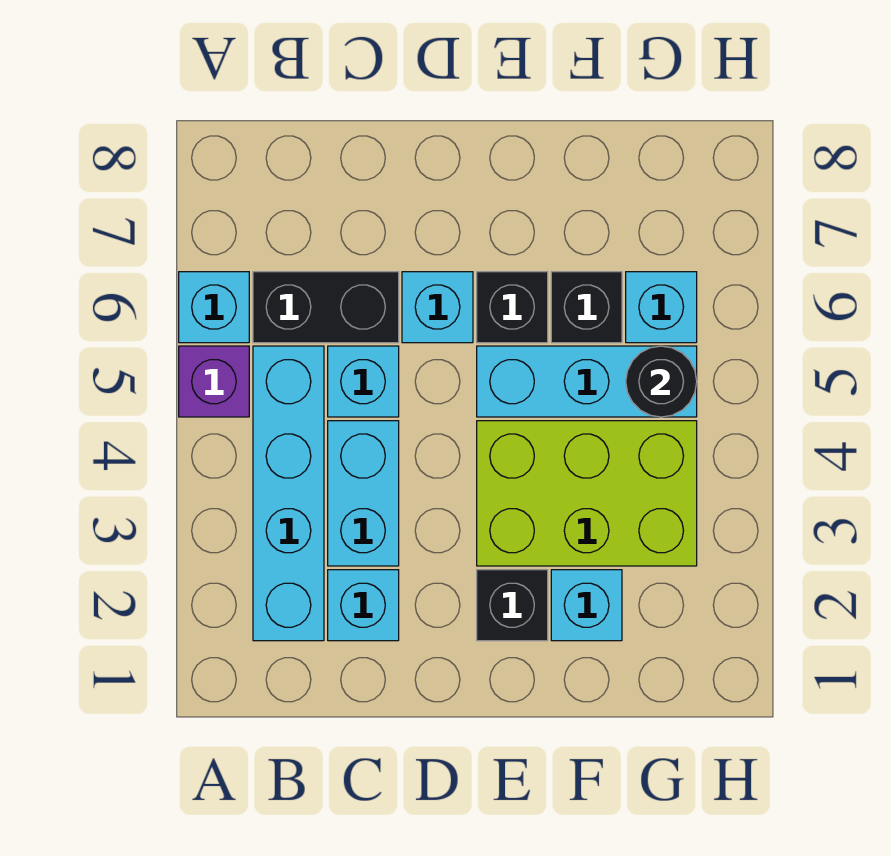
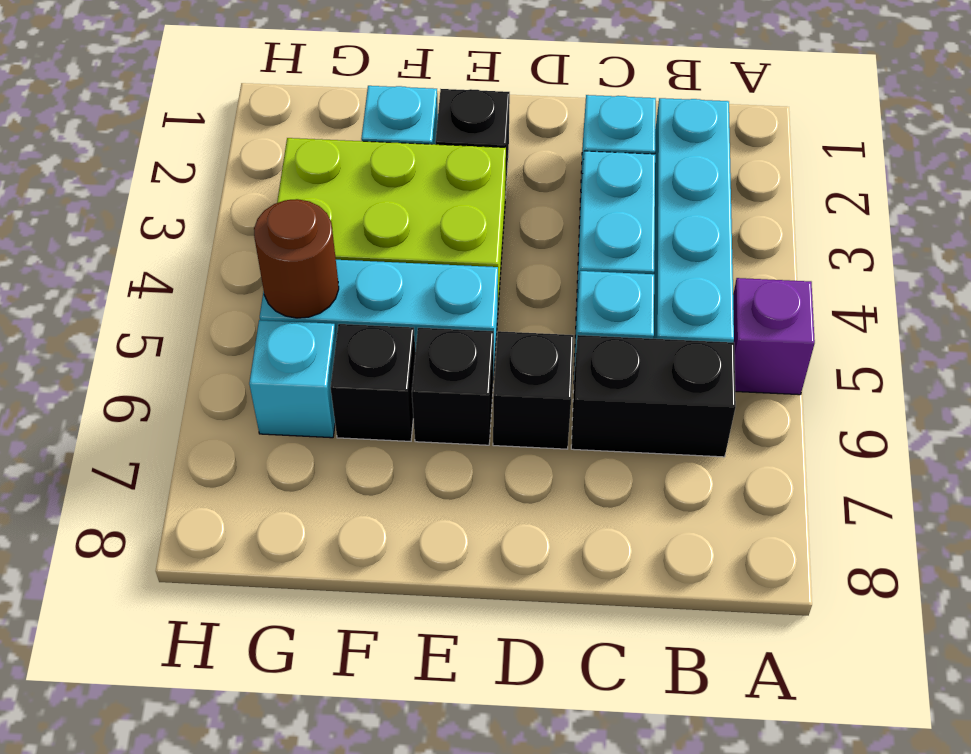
cyan brick A6 level 1 -> none
cyan brick D6 level 1 -> black brick D6 level 1
black round brick G5 level 2 -> brown round brick G5 level 2

